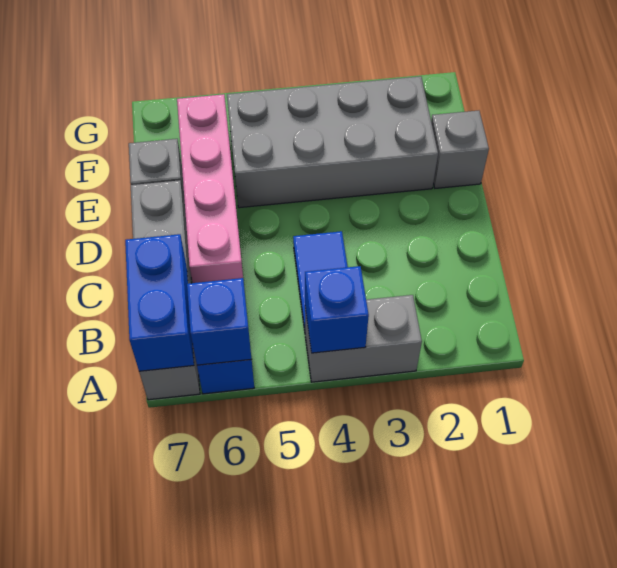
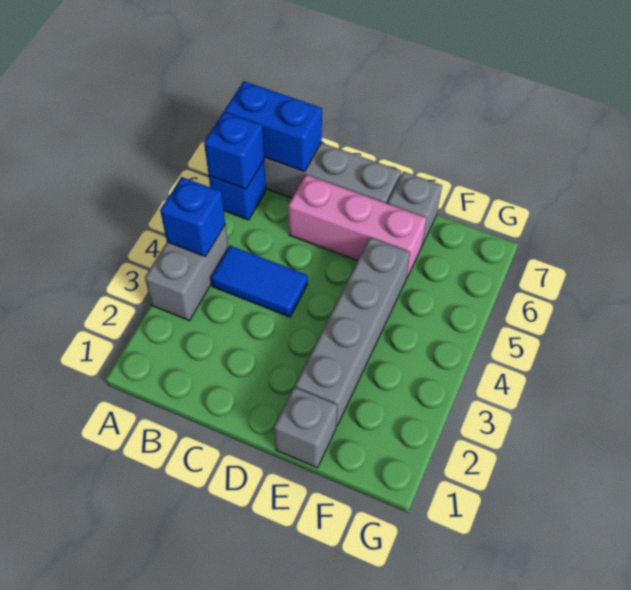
pink brick C6:F6 level 1 -> pink brick C6:E6 level 1
grey brick E2:F5 level 1 -> grey brick E2:E5 level 1

